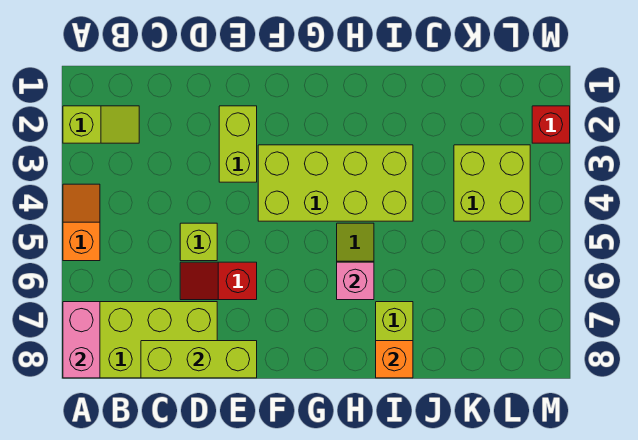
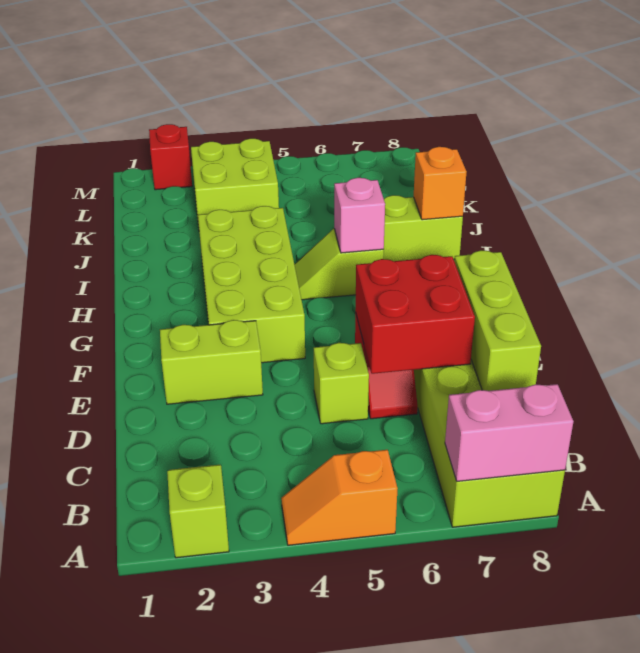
none -> red brick D6:E7 level 2

